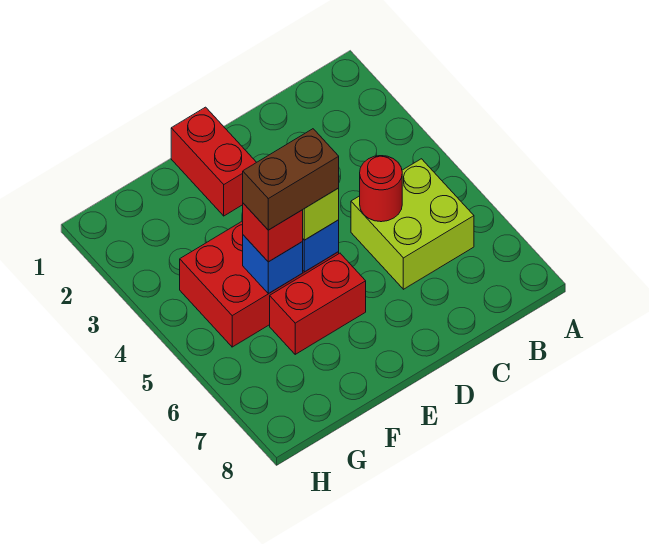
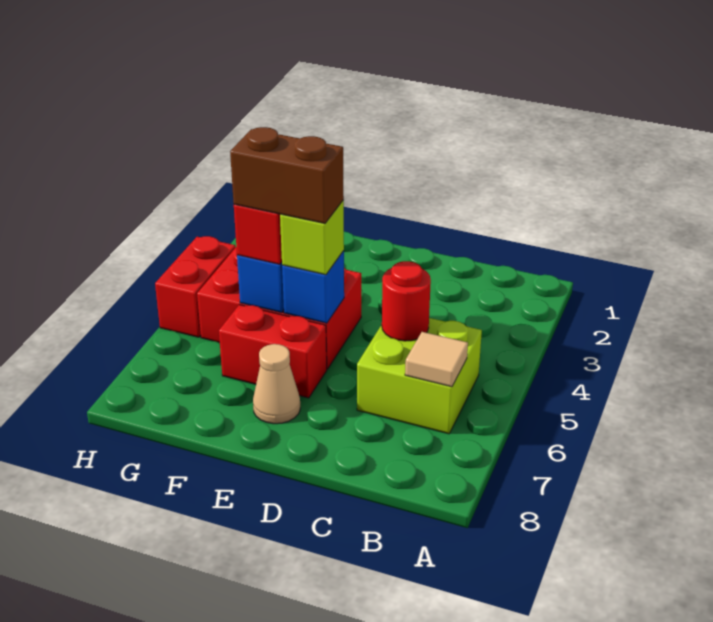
none -> tan tile B6 level 2
red brick E1:E2 level 1 -> red brick H4:H5 level 1
none -> tan cone E7 level 1

